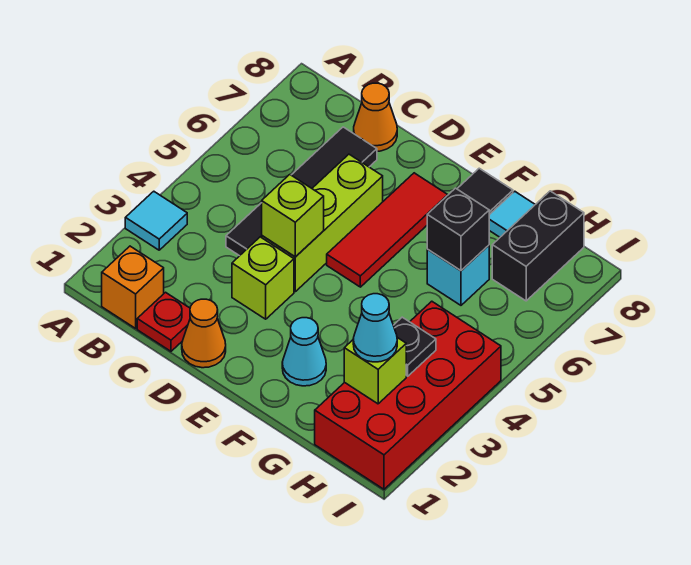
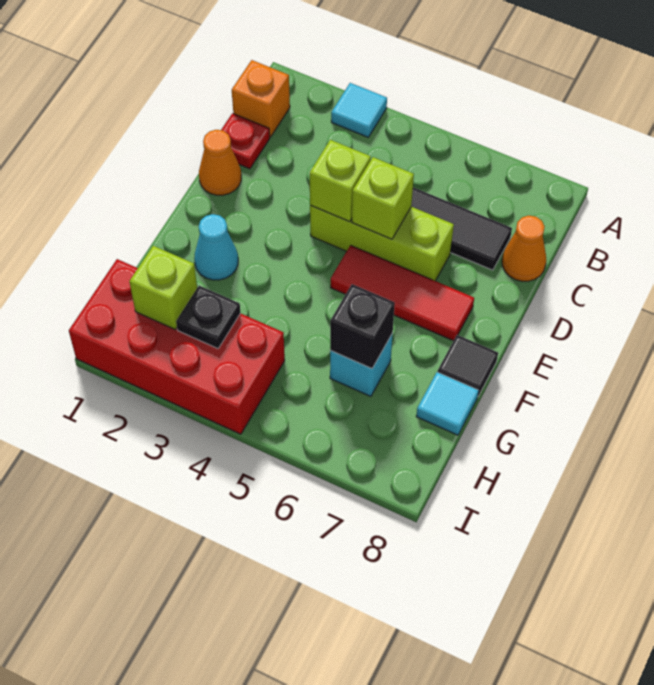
lime brick D3 level 1 -> lime brick D5 level 2
cyan cone H2 level 3 -> none
black brick H7:H8 level 1 -> none

